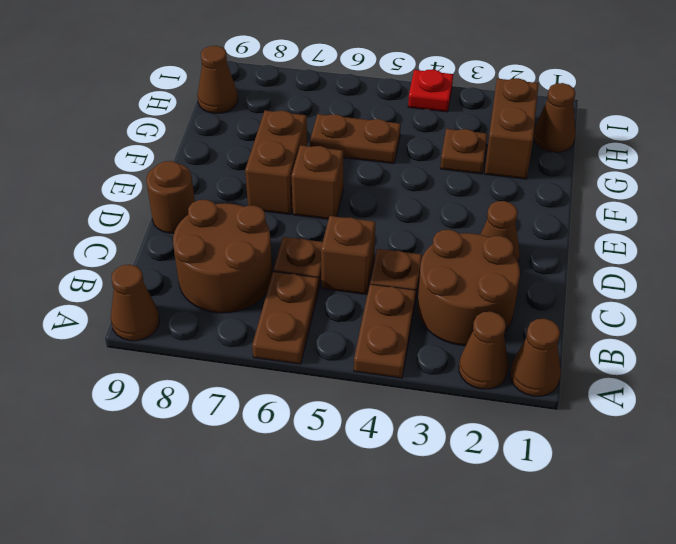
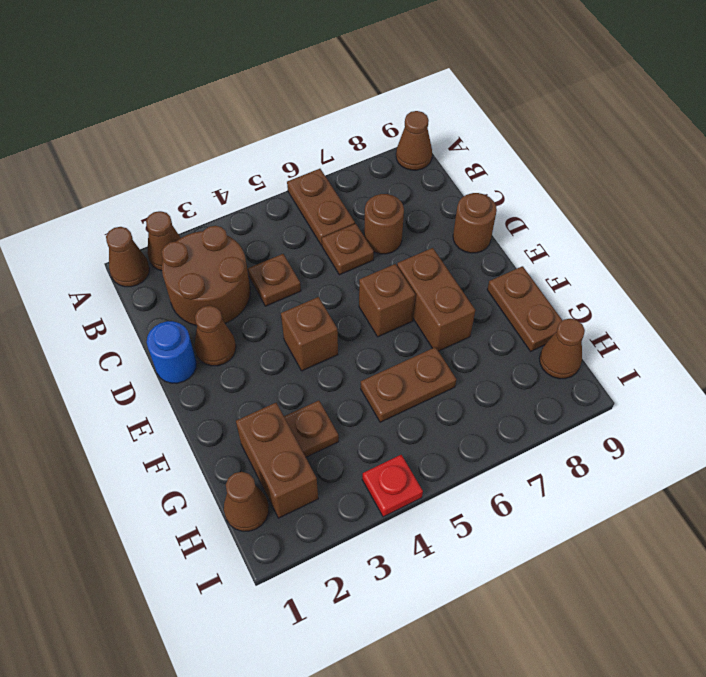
brown plate A4:B4 level 1 -> brown plate F9:G9 level 1
brown round brick B7:C8 level 1 -> brown round brick C7 level 1
brown brick C5 level 1 -> brown brick E4 level 1
none -> blue round brick D1 level 1

